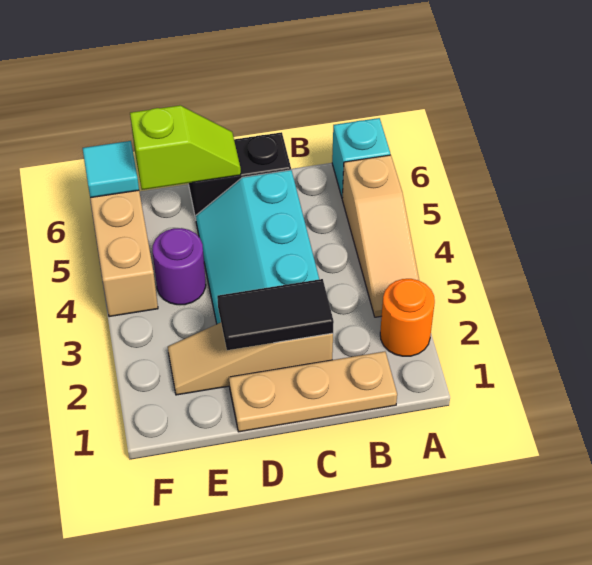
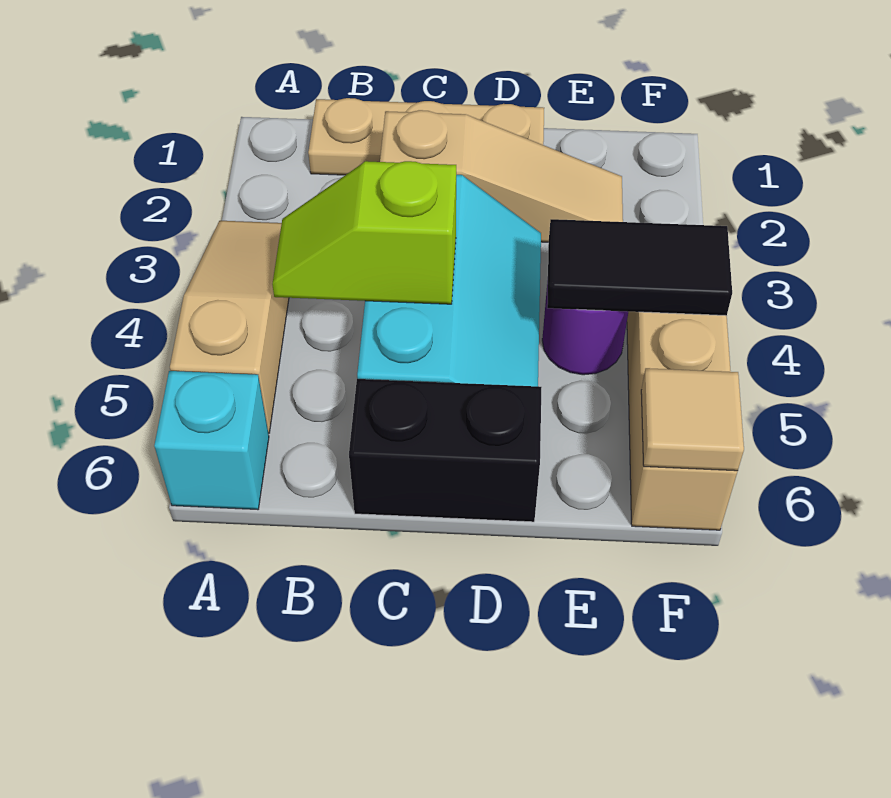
orange round brick A2 level 1 -> none
black tile C2:D2 level 2 -> black tile E4:F4 level 2
lime slope D6:E6 level 2 top E -> lime slope B4:C4 level 2 top C
cyan tile F6 level 2 -> tan tile F6 level 2

